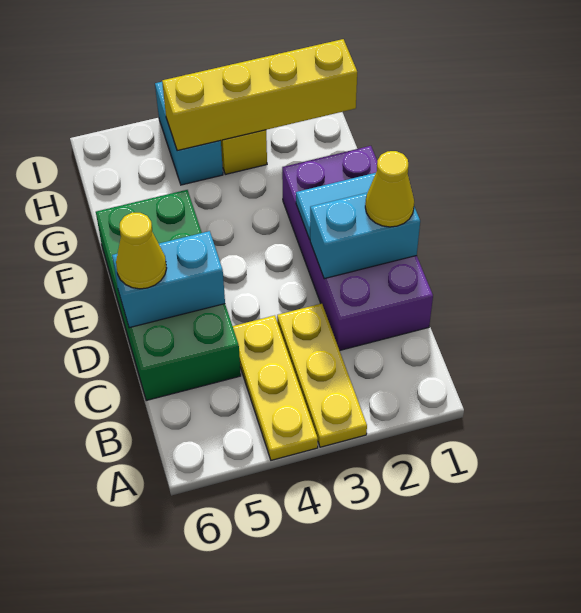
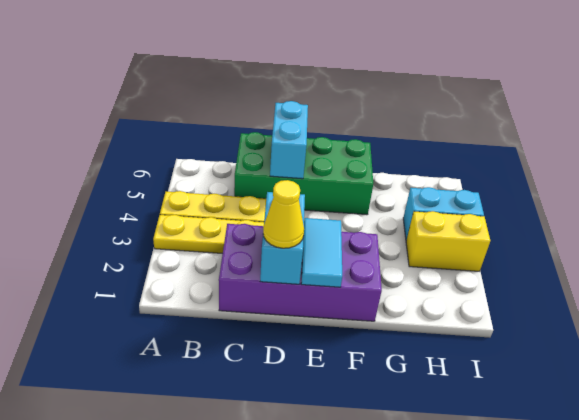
yellow cone D6 level 3 -> none
yellow brick H1:H4 level 2 -> none

